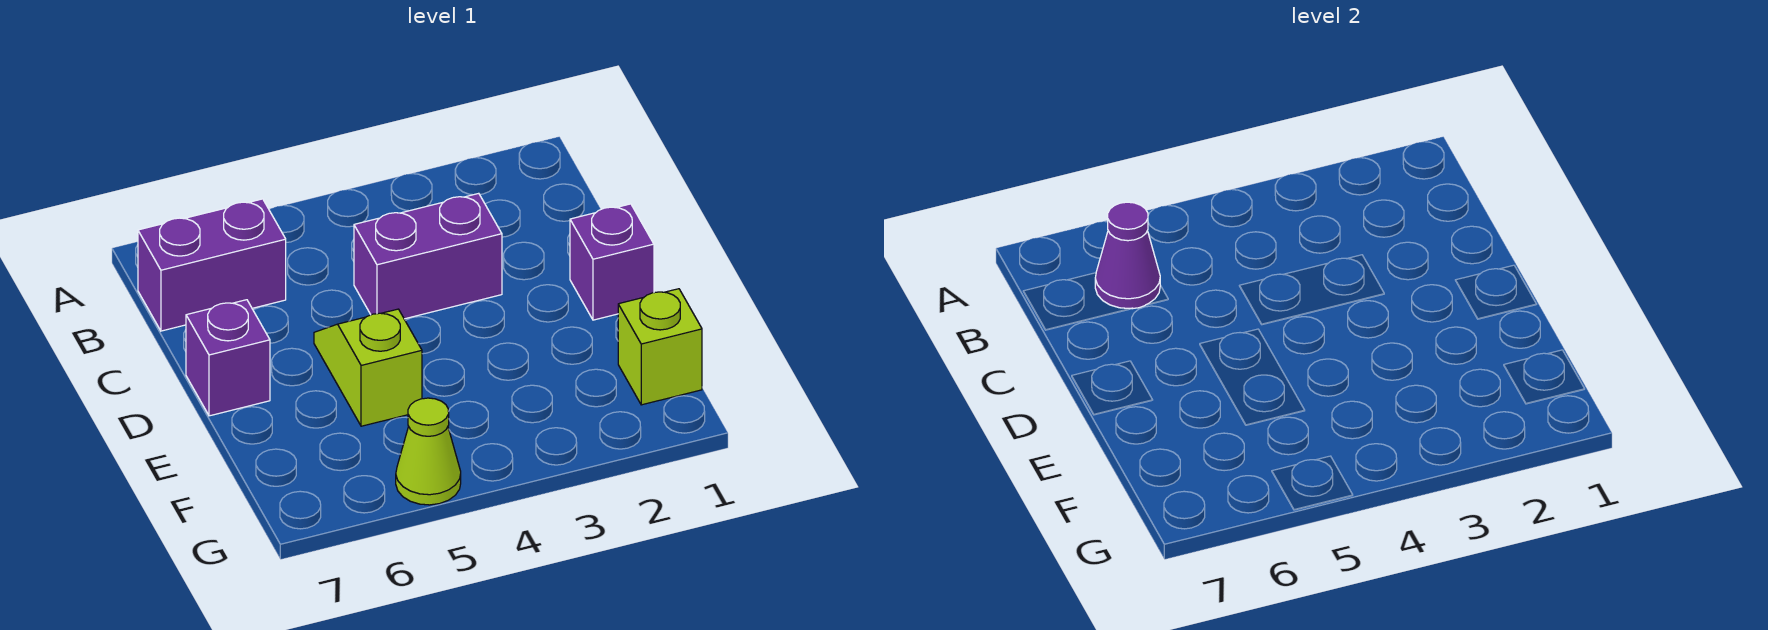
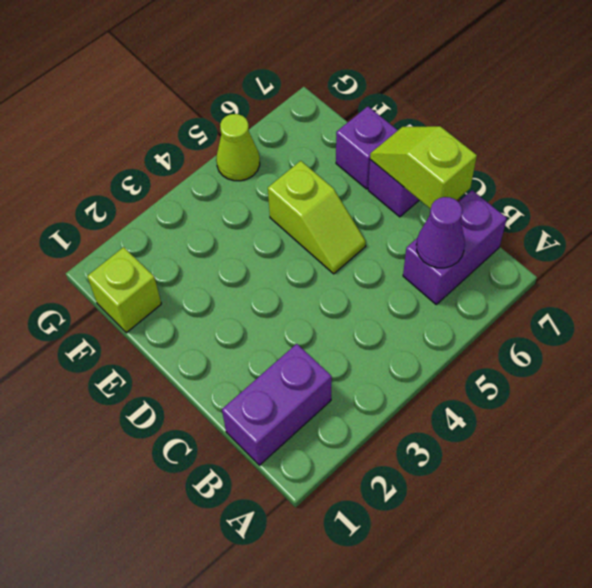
purple brick C3:C4 level 1 -> purple brick B1:B2 level 1
none -> lime slope C7:D7 level 2 top C
purple brick D1 level 1 -> purple brick E7 level 1

